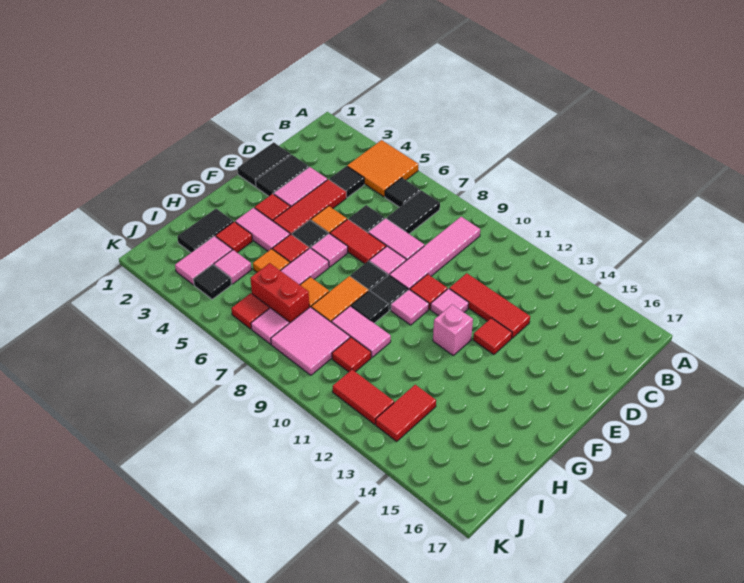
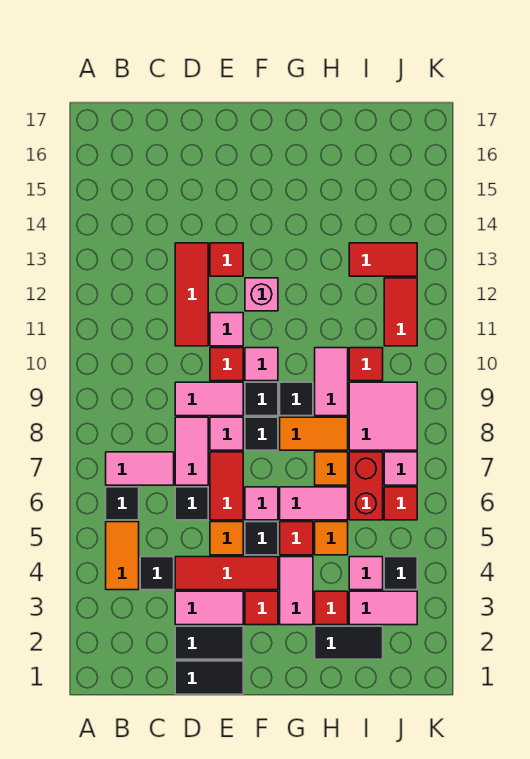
orange tile A4:B5 level 1 -> orange tile B4:B5 level 1
black tile B7:C7 level 1 -> pink tile B7:C7 level 1
pink tile B9:E9 level 1 -> pink tile D9:E9 level 1

